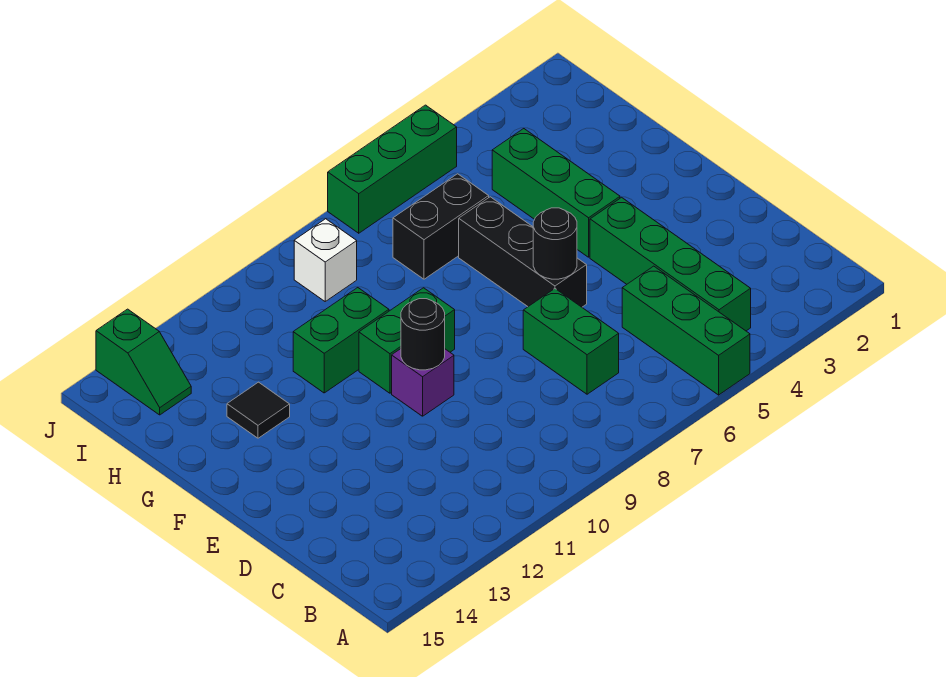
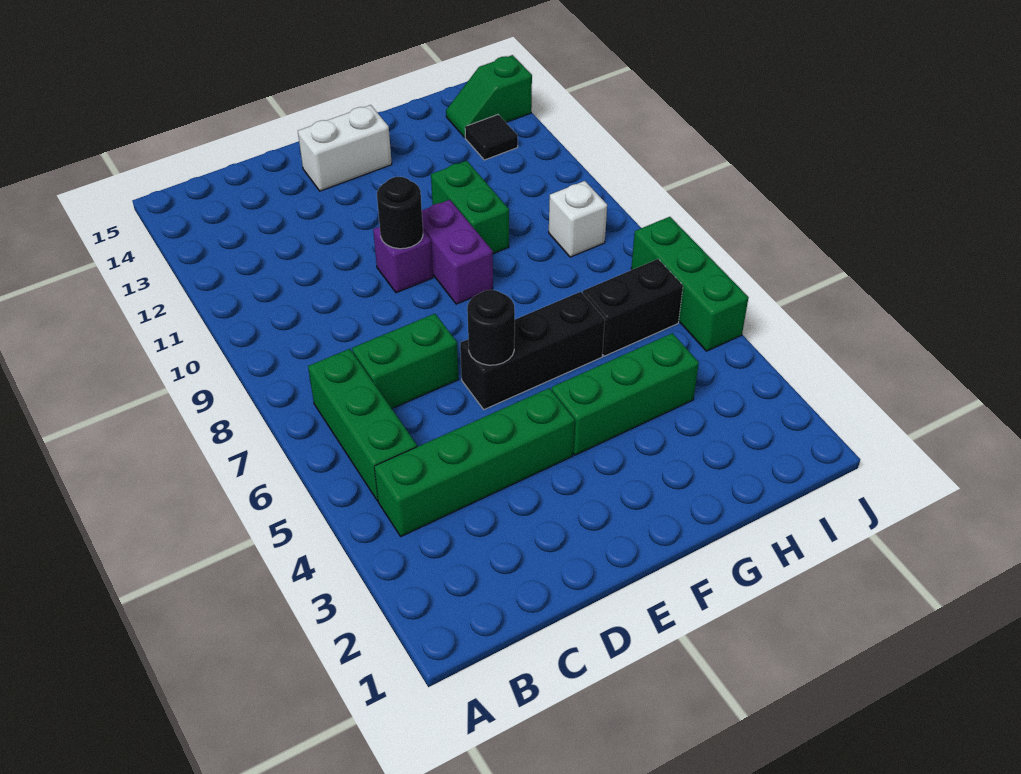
green brick A5:C5 level 1 -> green brick B5:B7 level 1
none -> white brick E14:F14 level 1
green brick F9:F10 level 1 -> purple brick F9:F10 level 1
black tile G13 level 1 -> black tile I13 level 1
black brick H6:H7 level 1 -> black brick H6:I6 level 1

